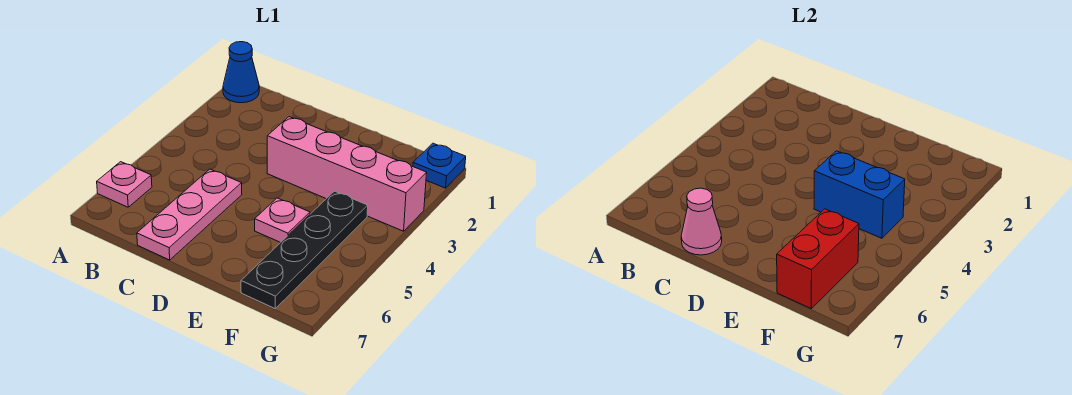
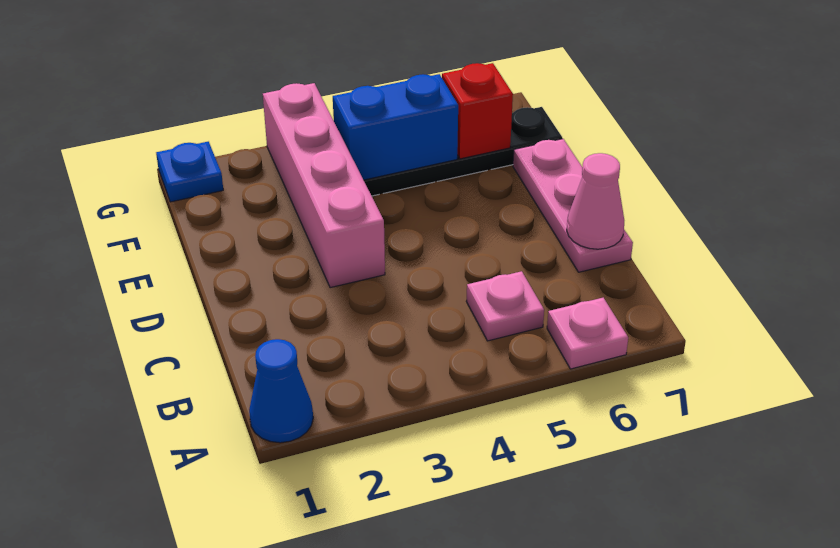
pink plate C5:C7 level 1 -> pink plate C7:E7 level 1
blue brick E4:F4 level 2 -> blue brick F4:F5 level 2
pink plate E5 level 1 -> pink plate B5 level 1
red brick F6:F7 level 2 -> red brick F6 level 2

